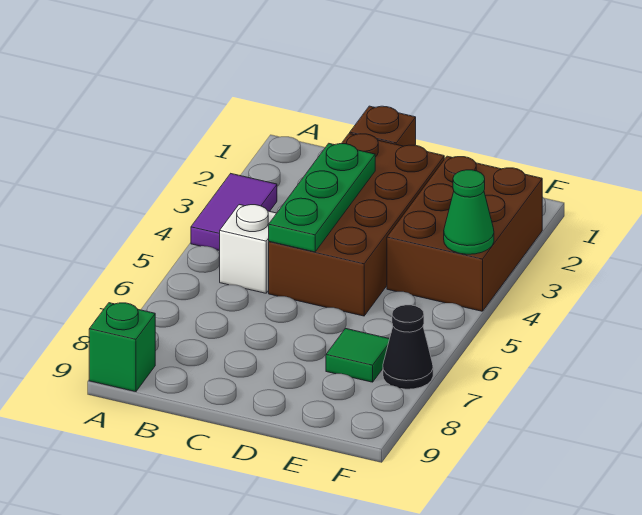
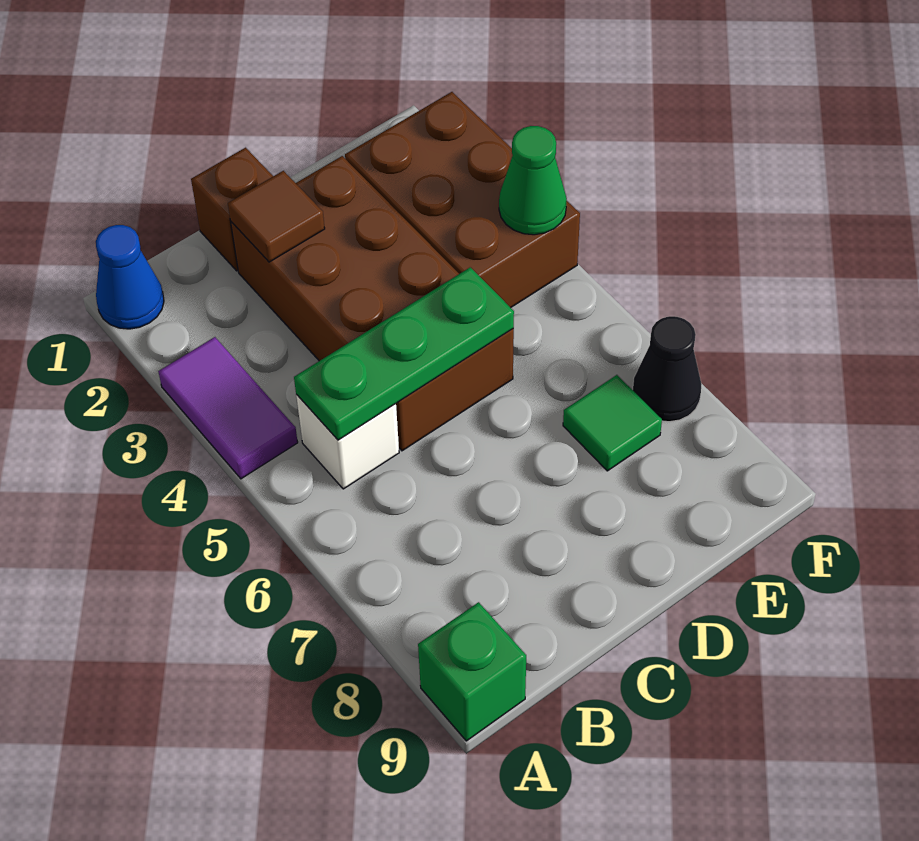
none -> blue cone A1 level 1
none -> brown tile C2 level 2
green plate C3:C5 level 2 -> green plate B5:D5 level 2

